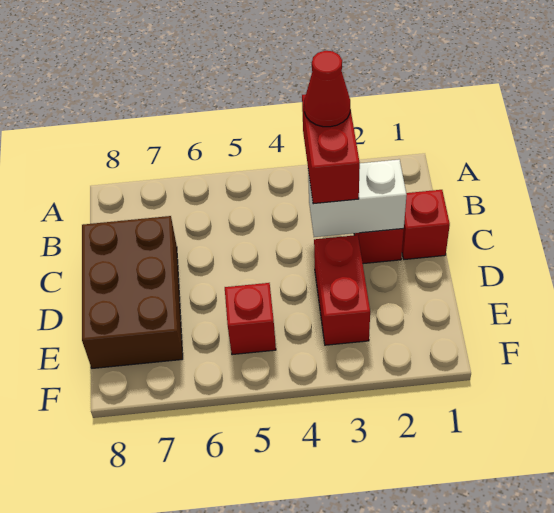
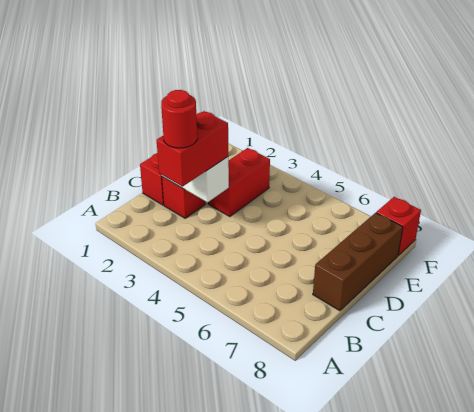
red cone B3 level 4 -> red round brick B3 level 4
brown brick C7:E8 level 1 -> brown brick C8:E8 level 1
red brick E5 level 1 -> red brick F8 level 1

